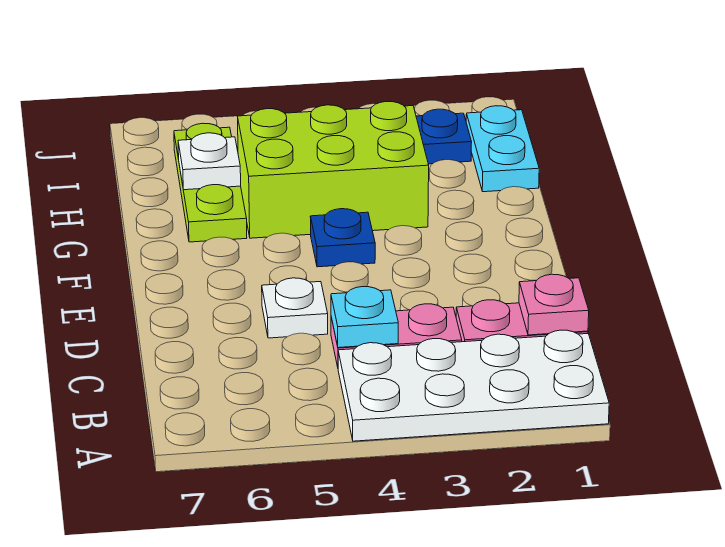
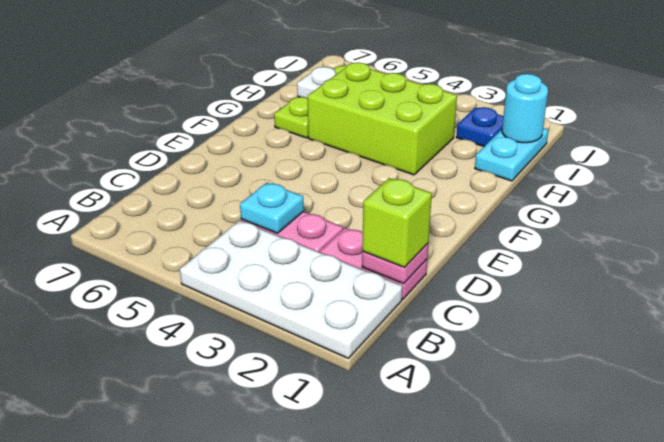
none -> lime brick C1 level 3
white plate D5 level 1 -> none
blue plate F4 level 1 -> none
none -> cyan round brick I1 level 2

